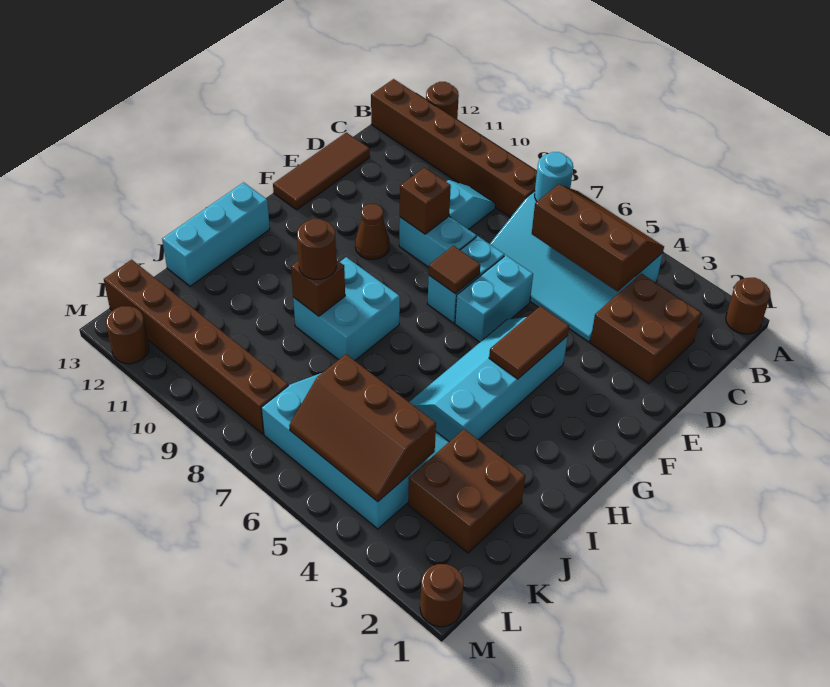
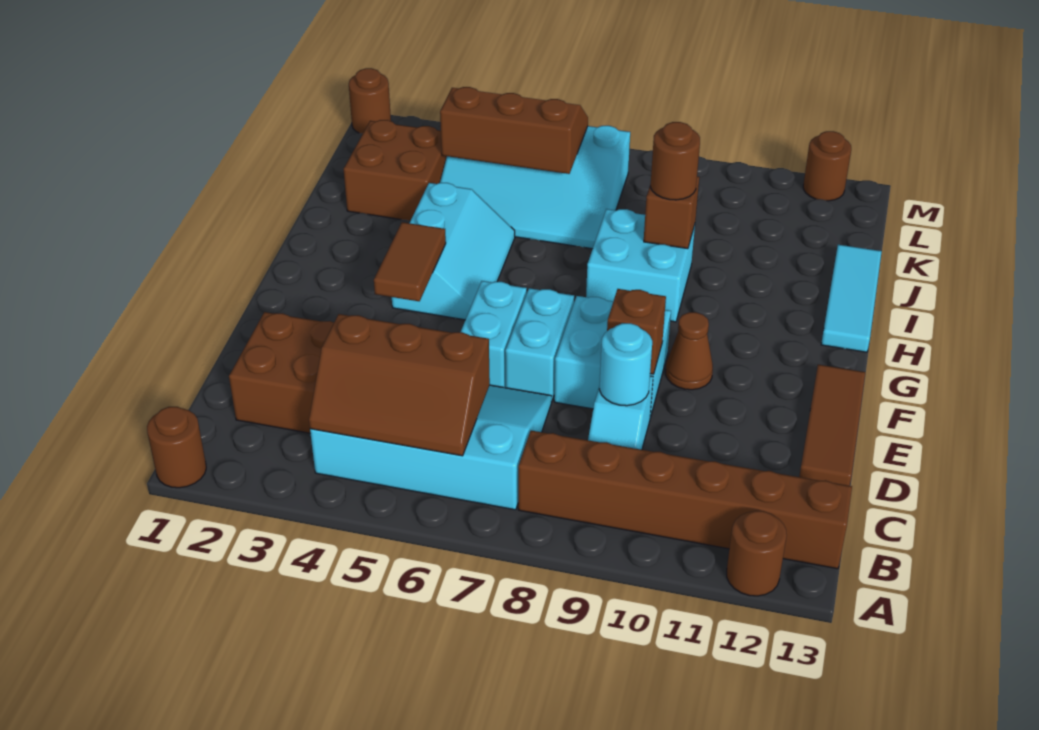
cyan round brick B7 level 2 -> cyan round brick D9 level 2
cyan brick E8:E9 level 1 -> cyan brick E8:F9 level 1
cyan slope F4:I5 level 1 top 4 -> cyan slope G4:I5 level 1 top 4
brown tile F7 level 2 -> none
cyan brick H13:J13 level 1 -> cyan tile H13:J13 level 1
brown brick L8:L13 level 1 -> none

